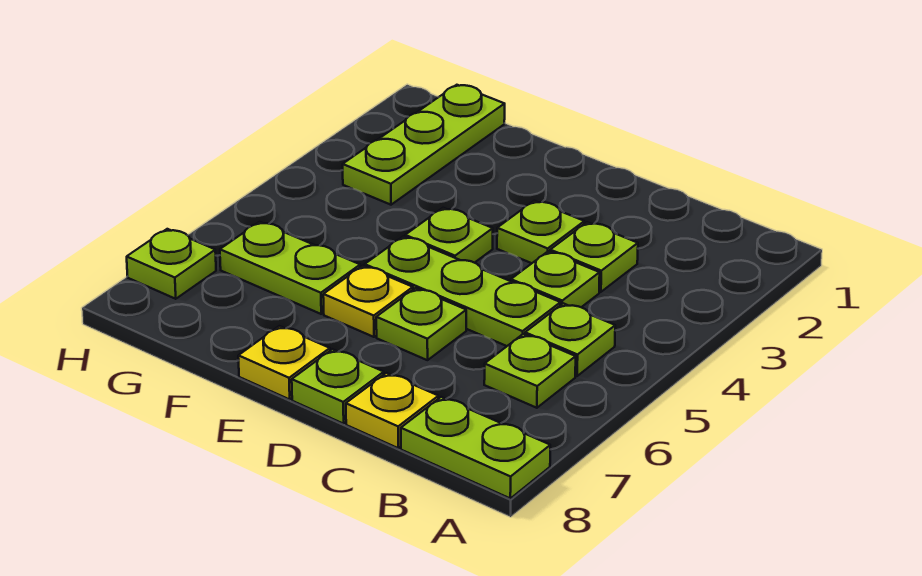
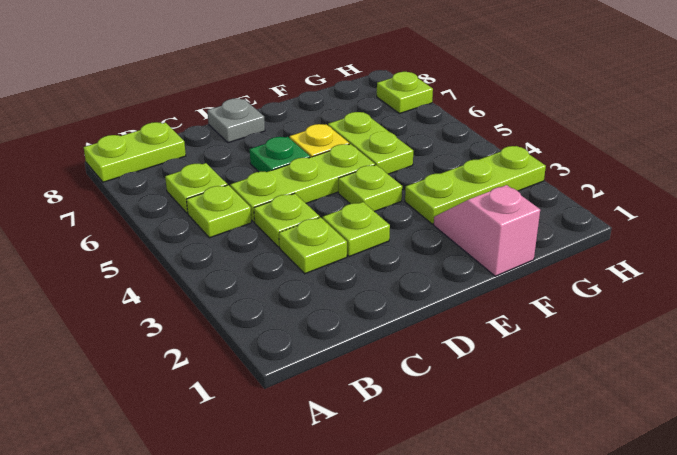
yellow plate C8 level 1 -> none
lime plate D6 level 1 -> green plate D6 level 1
lime plate D8 level 1 -> grey plate D8 level 1
yellow plate E8 level 1 -> none
none -> pink slope F1:F2 level 1 top 1
lime plate F6:G6 level 1 -> lime plate F5:F6 level 1
lime plate G1:G3 level 1 -> lime plate F3:H3 level 1

